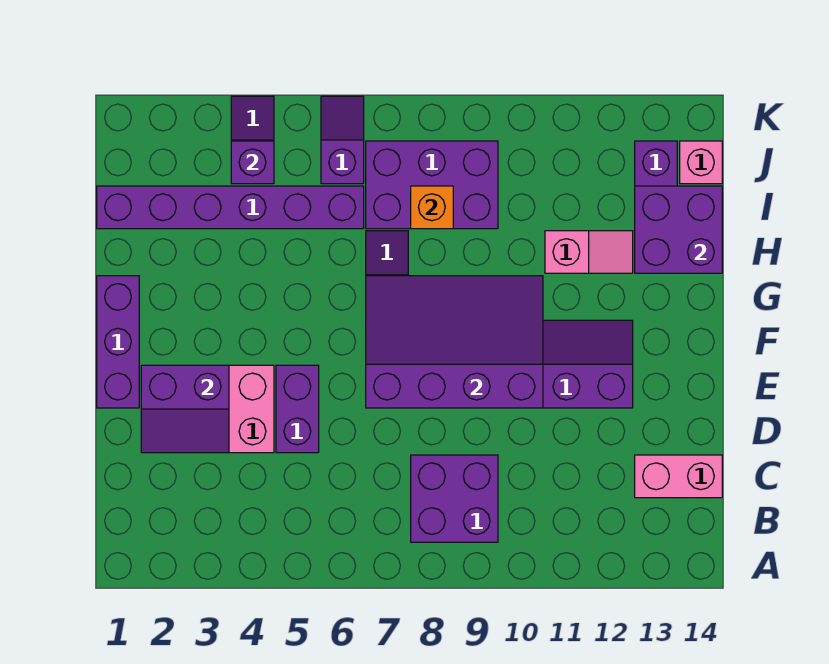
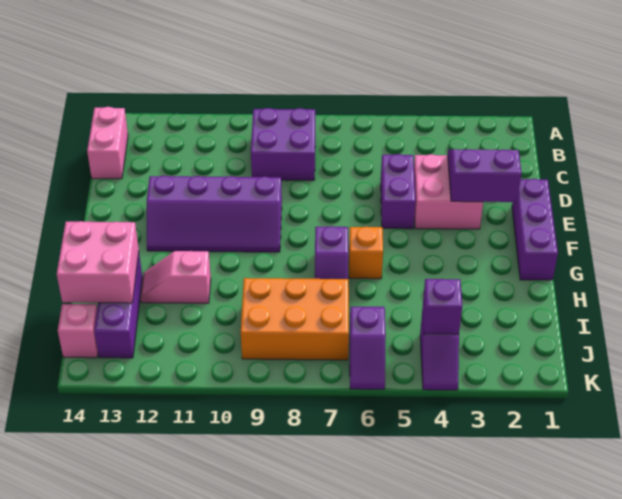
pink brick C13:C14 level 1 -> pink brick B14:C14 level 1
purple slope E7:G10 level 2 top E -> none
purple brick H13:I14 level 2 -> pink brick H13:I14 level 2
purple brick I1:I6 level 1 -> none
purple brick I7:J9 level 1 -> orange brick I7:J9 level 1
orange brick I8 level 2 -> orange brick G6 level 1

